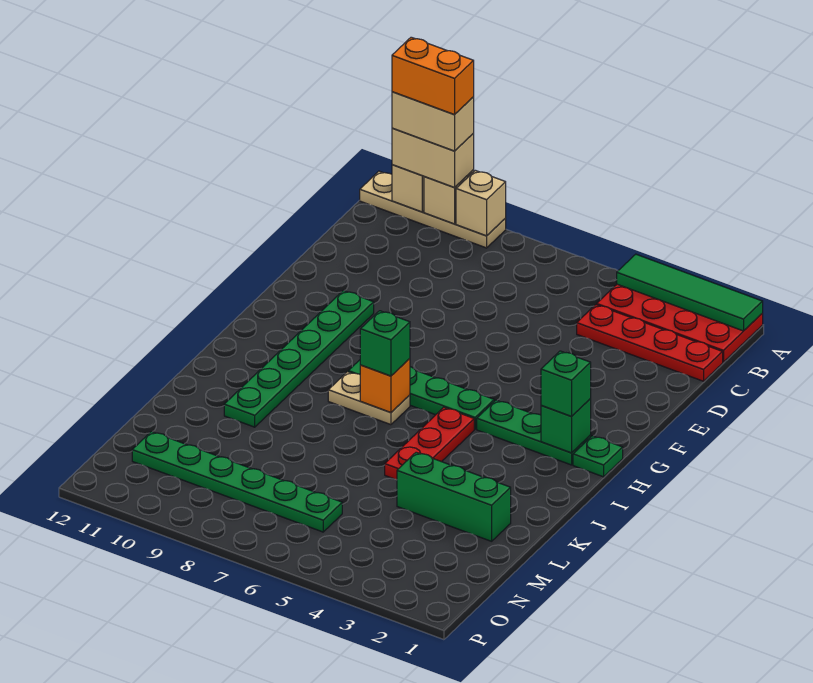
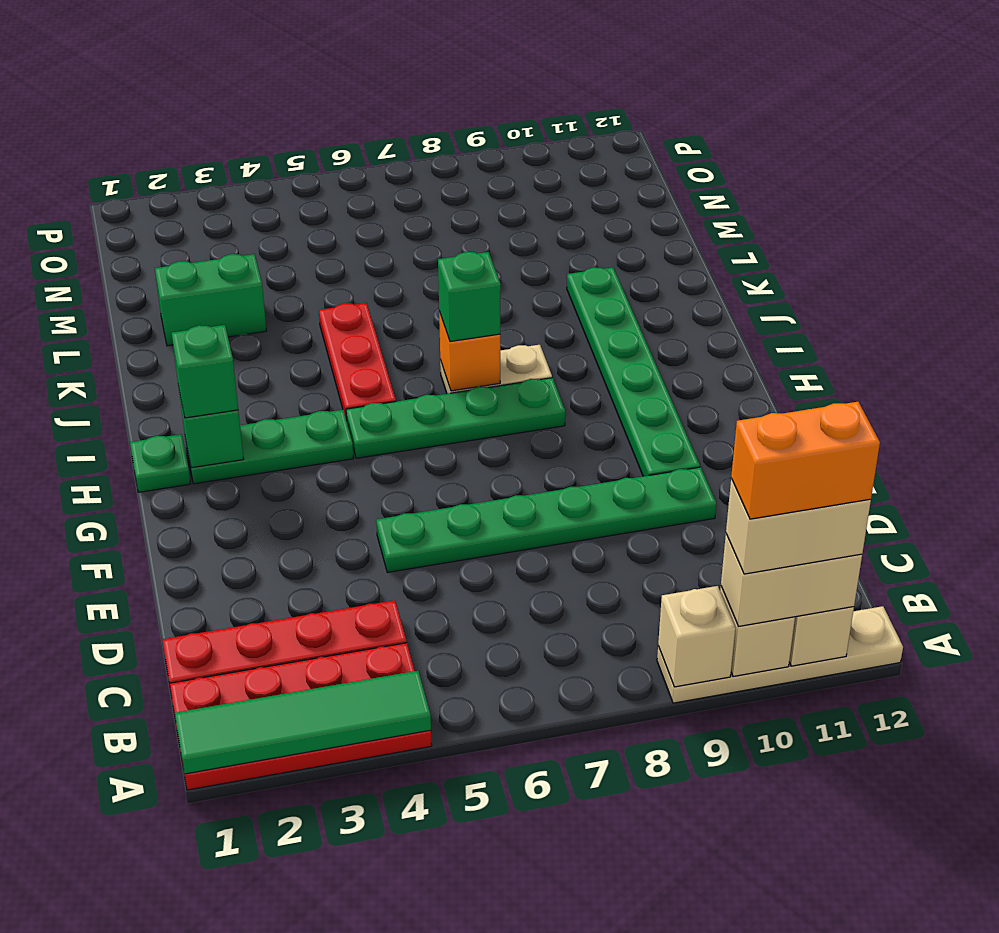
green brick L2:L4 level 1 -> green brick L2:L3 level 1
green plate N6:N11 level 1 -> green plate E5:E10 level 1

